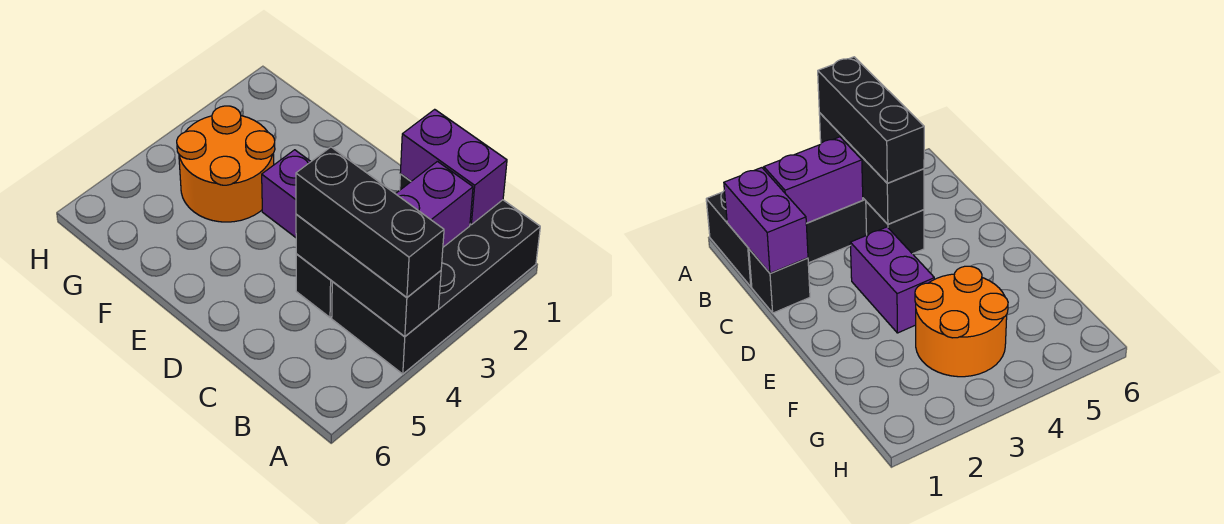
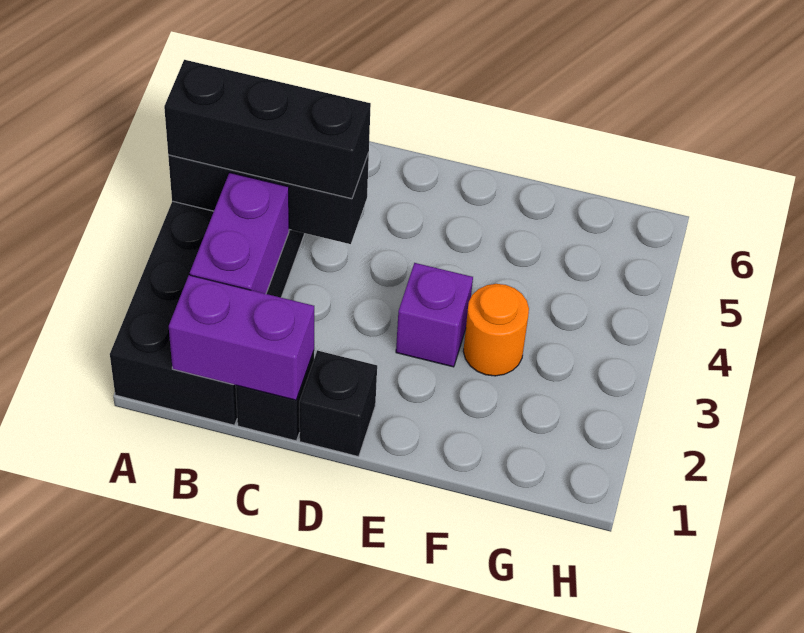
black brick C4 level 1 -> black brick D1 level 1
purple brick D3:E3 level 1 -> purple brick E3 level 1
orange round brick F3:G4 level 1 -> orange round brick F3 level 1

